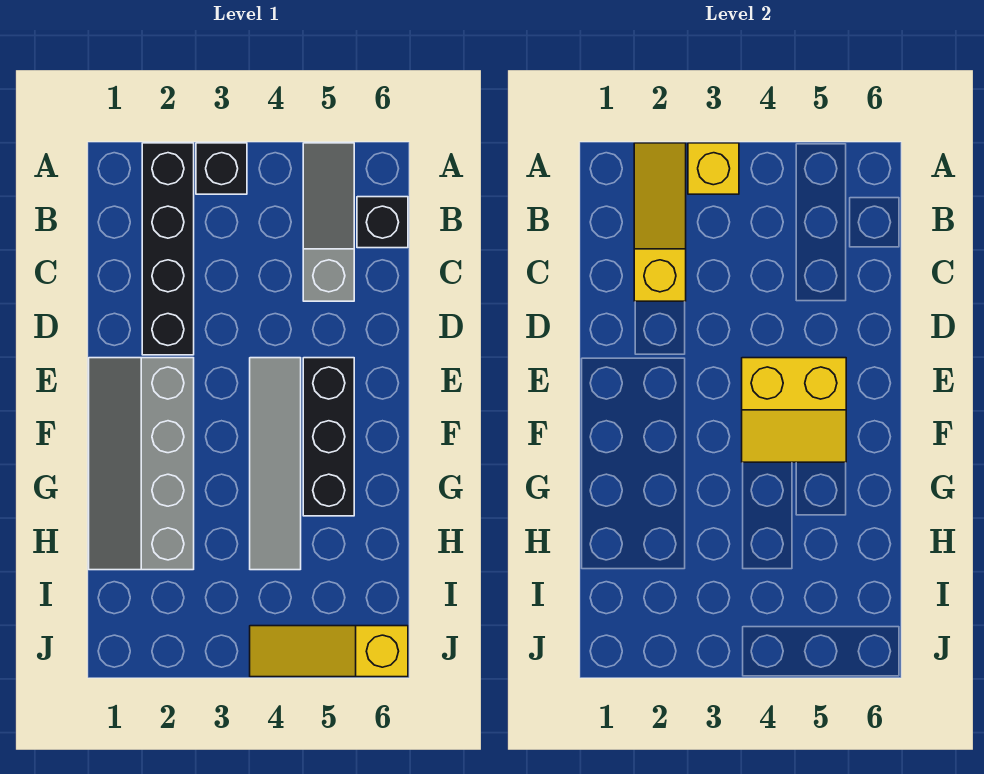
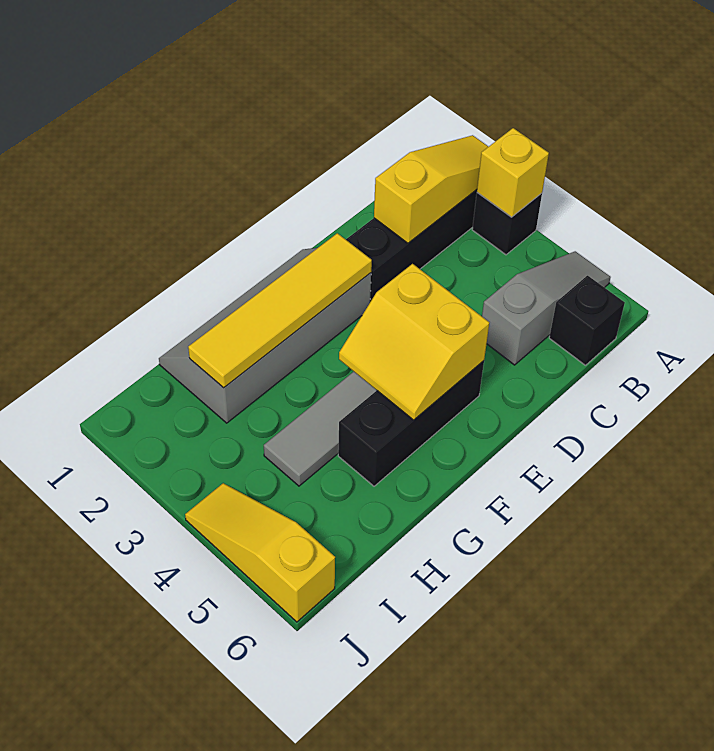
none -> yellow tile E2:H2 level 2

